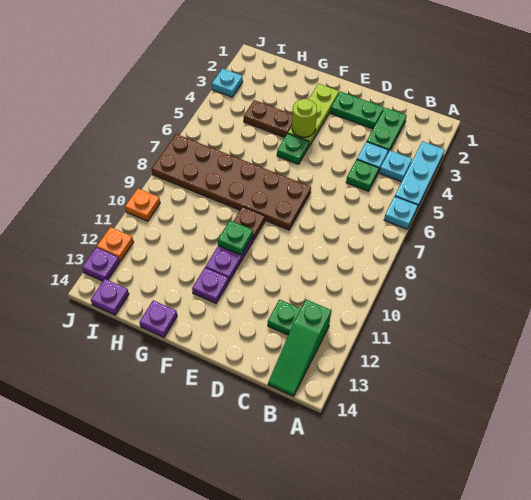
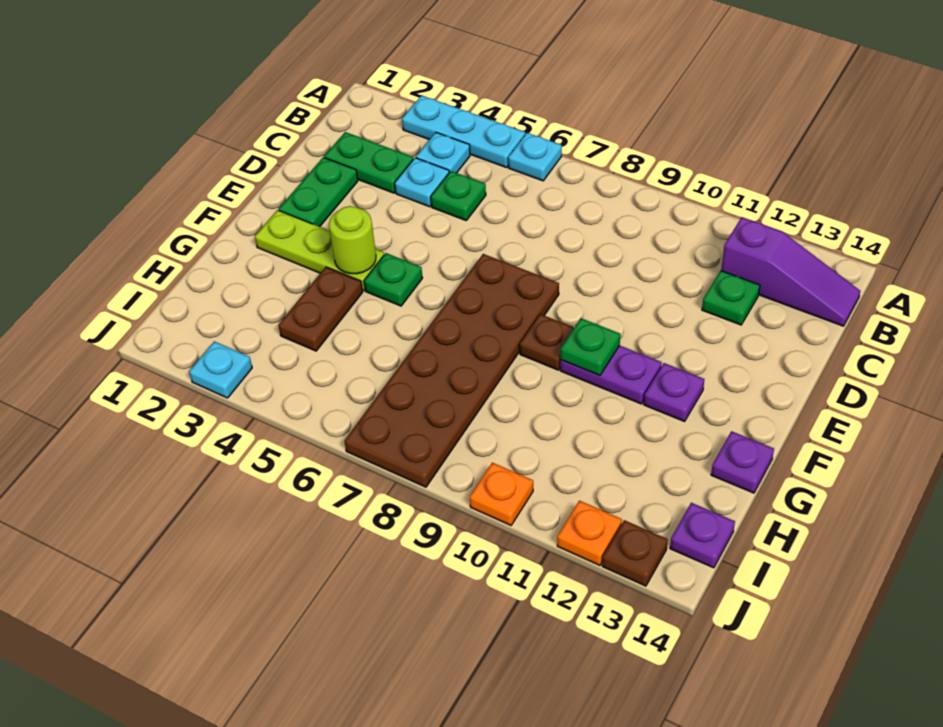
green slope B12:B14 level 1 top 12 -> purple slope B12:B14 level 1 top 12
purple plate J13 level 1 -> brown plate J13 level 1

